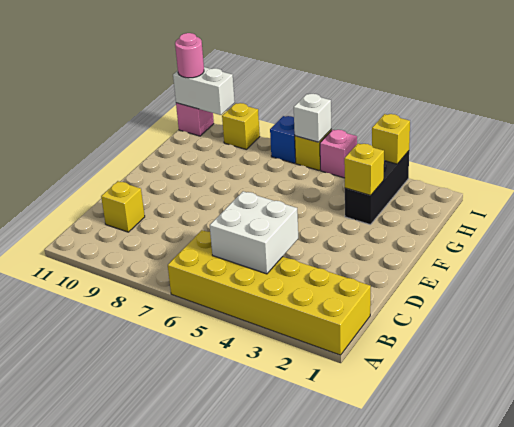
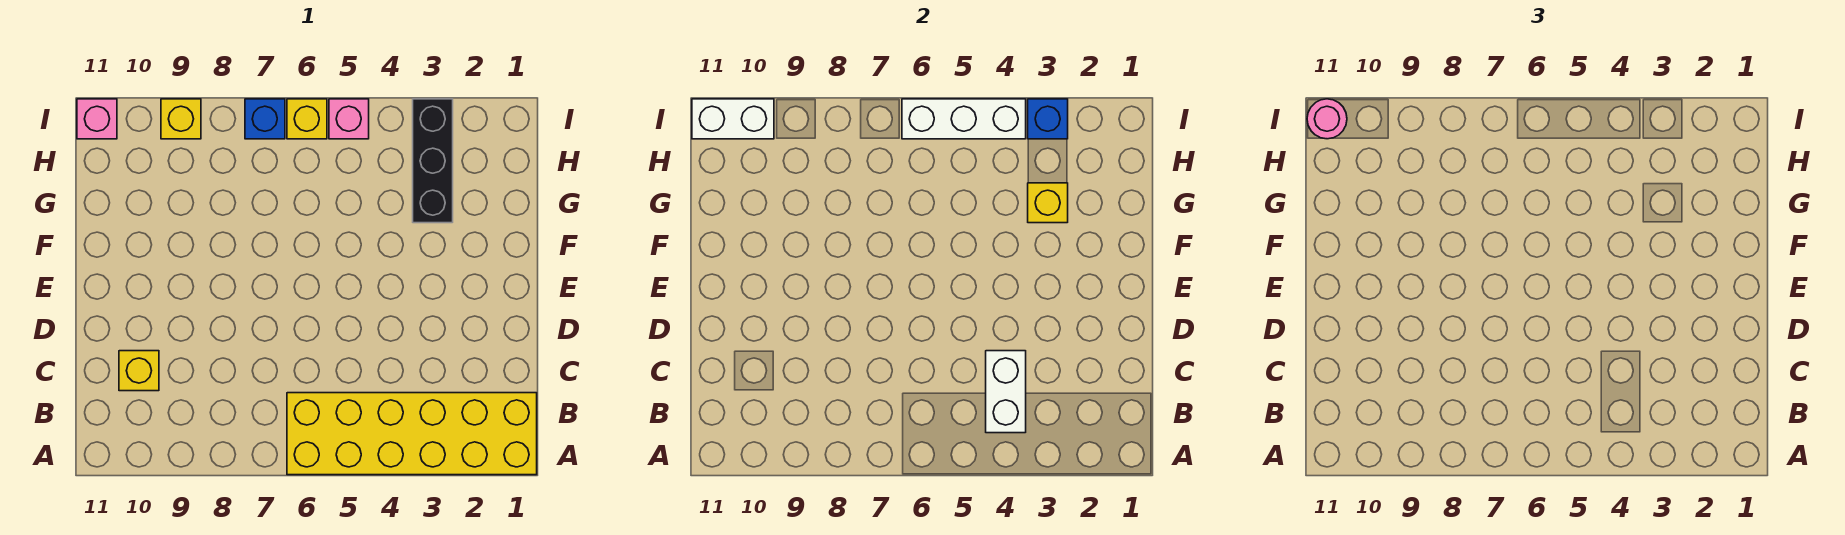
white brick B4:C5 level 2 -> white brick B4:C4 level 2
yellow brick I3 level 2 -> blue brick I3 level 2
white brick I6 level 2 -> white brick I4:I6 level 2

